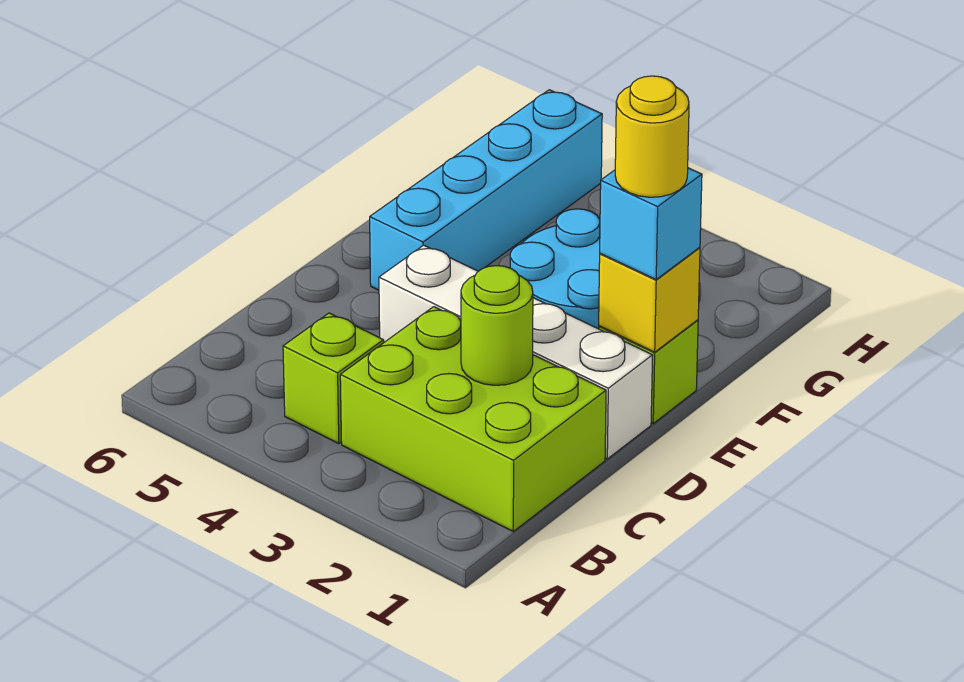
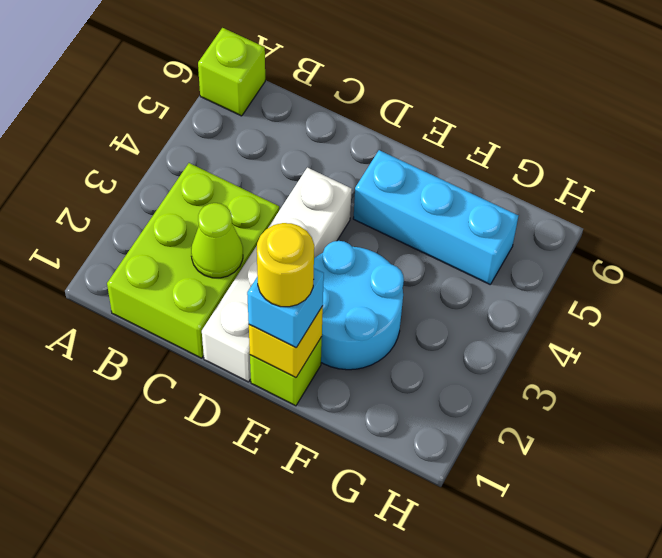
lime brick B4 level 1 -> lime brick A6 level 1
lime round brick C2 level 2 -> lime cone C2 level 2
cyan brick E5:H5 level 1 -> cyan brick E5:G5 level 1

